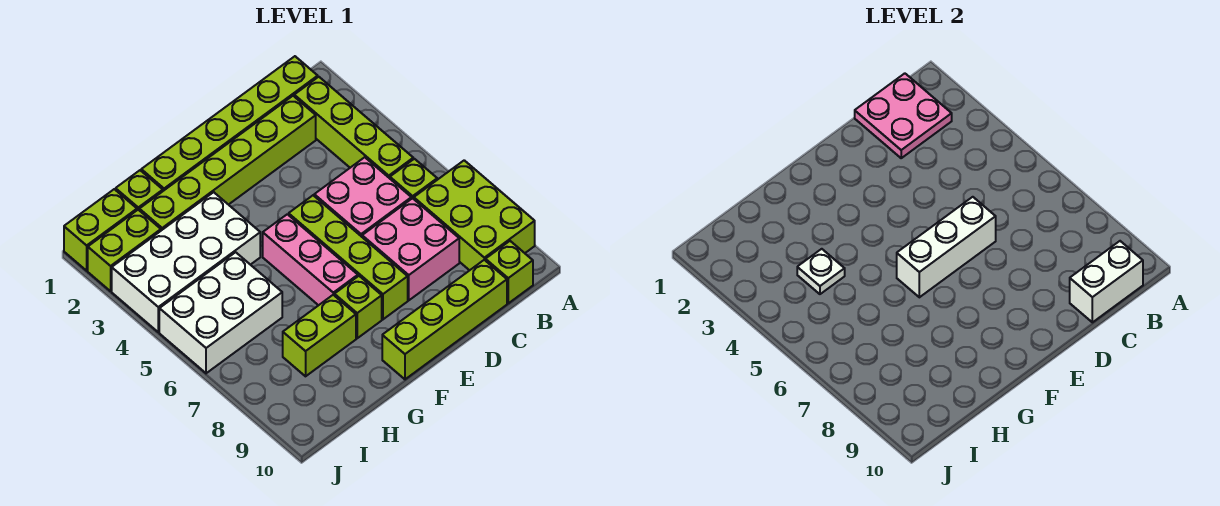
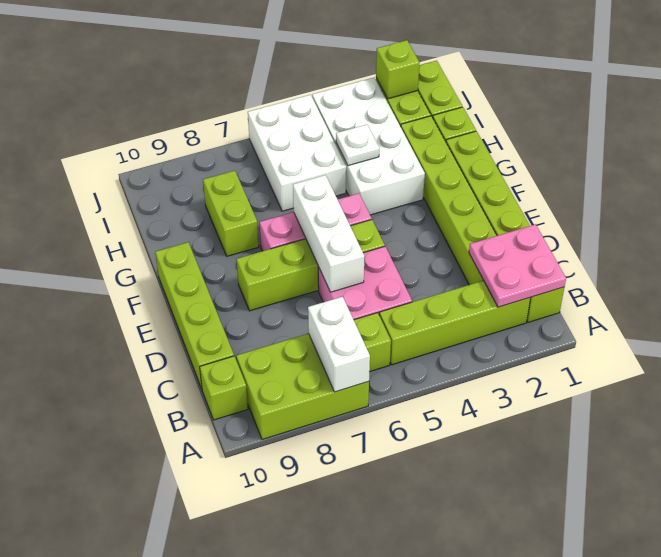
white brick B10:C10 level 2 -> white brick A7:B7 level 2
pink brick C7:D8 level 1 -> none
lime brick F8 level 1 -> lime brick J2 level 2

